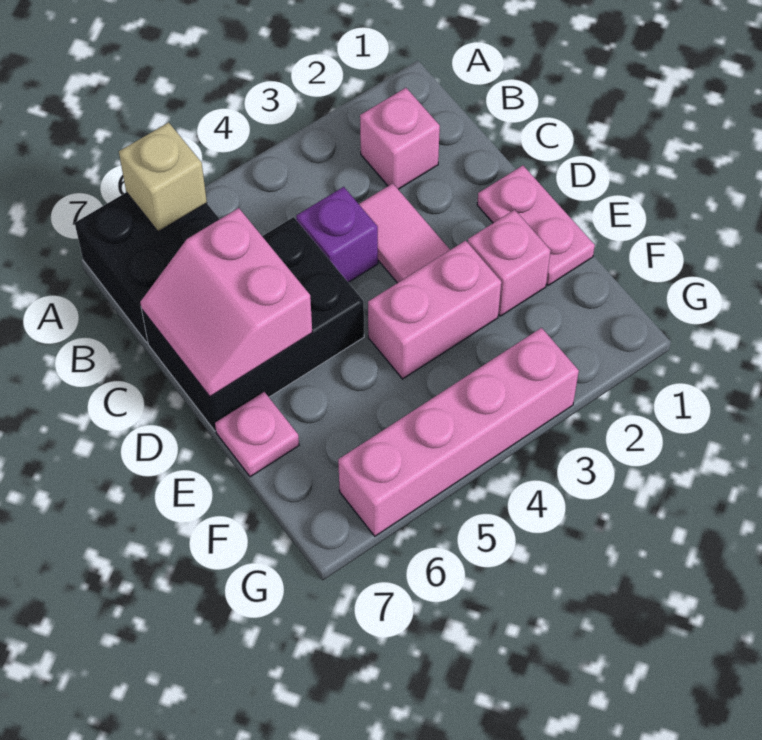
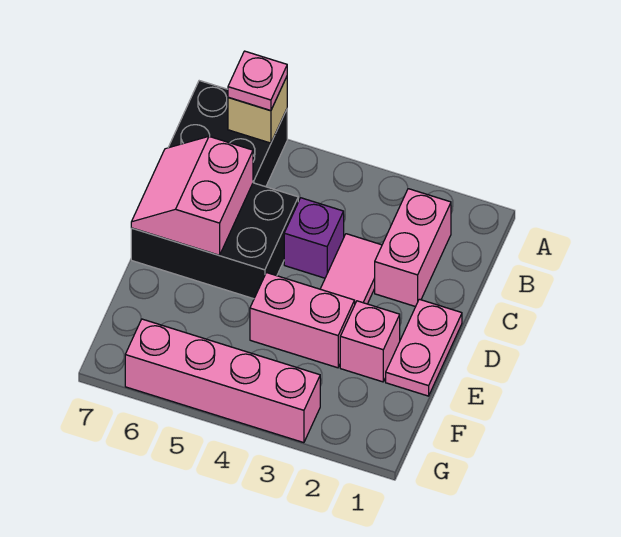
pink brick B2 level 1 -> pink brick B2:C2 level 1
pink plate E7 level 1 -> pink plate A6 level 3

